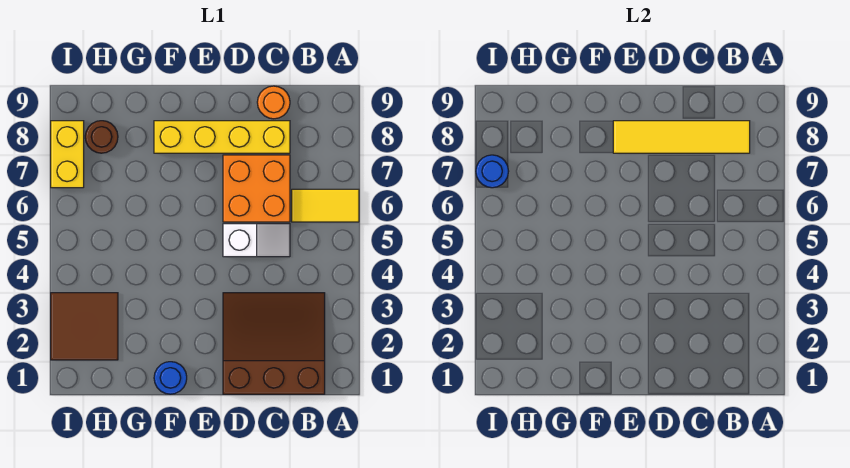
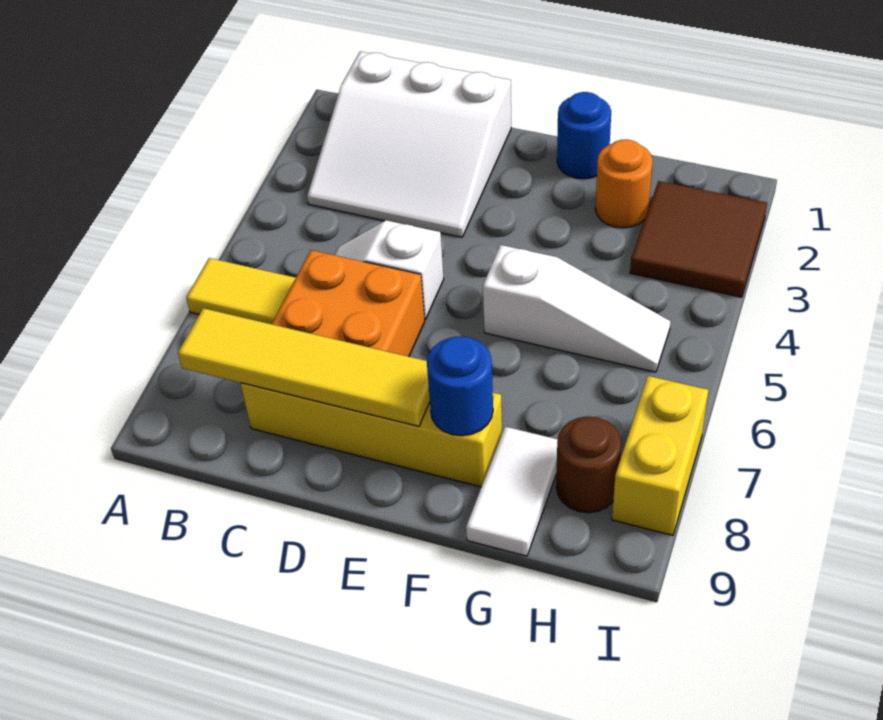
brown slope B1:D3 level 1 top 1 -> white slope B1:D3 level 1 top 1
orange round brick C9 level 1 -> orange round brick G2 level 1
none -> white slope F5:H5 level 1 top F
none -> white tile G8:G9 level 1
blue round brick I7 level 2 -> blue round brick F8 level 2

